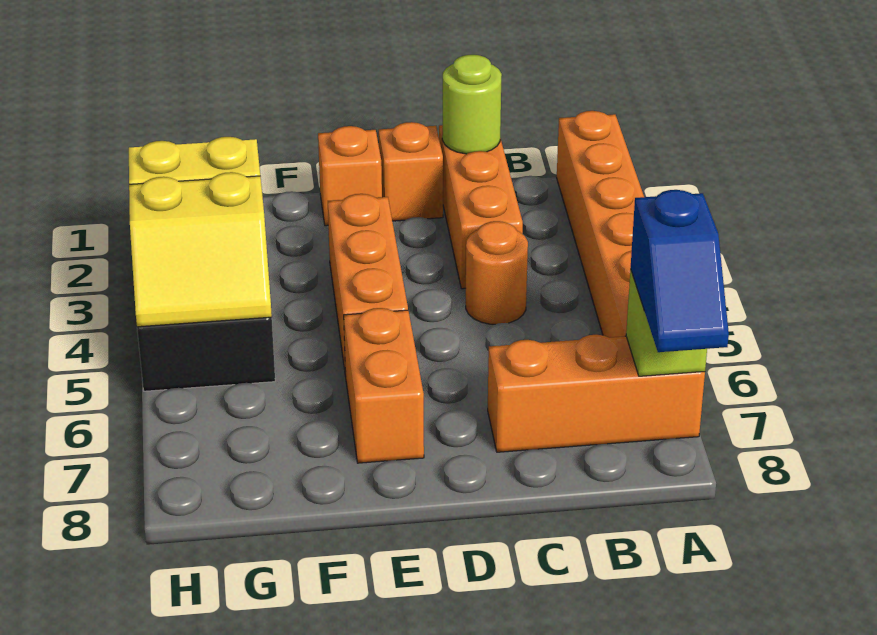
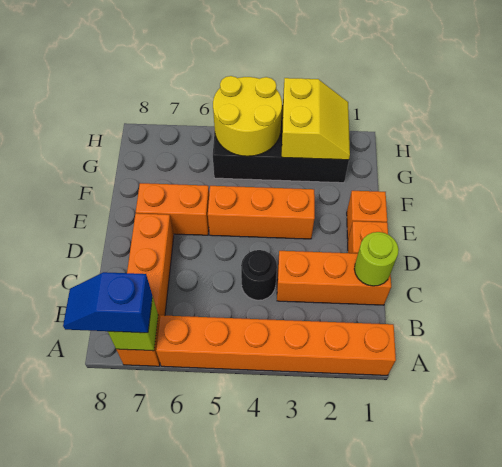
orange brick A7:C7 level 1 -> orange brick A7:D7 level 1
orange round brick C4 level 1 -> black round brick C4 level 1
yellow slope G4:H5 level 2 top 4 -> yellow round brick G4:H5 level 2

